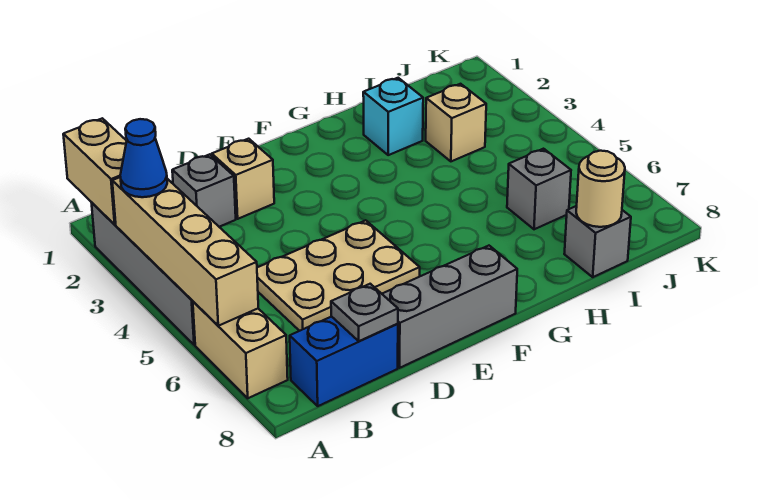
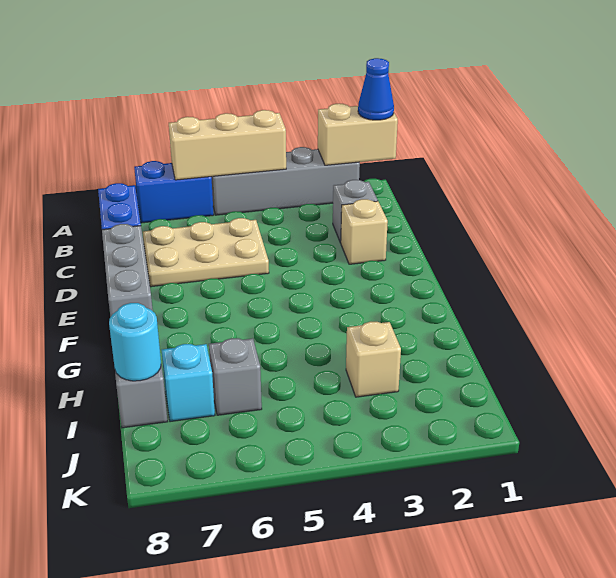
tan brick A3:A6 level 2 -> tan brick A4:A6 level 2
blue cone A3 level 3 -> blue cone A1 level 3
tan brick A6:A7 level 1 -> blue brick A6:A7 level 1
tan plate C5:E6 level 1 -> tan plate C5:D7 level 1
grey plate C8 level 2 -> none
cyan brick H2 level 1 -> cyan brick I7 level 1
tan round brick I8 level 2 -> cyan round brick I8 level 2

